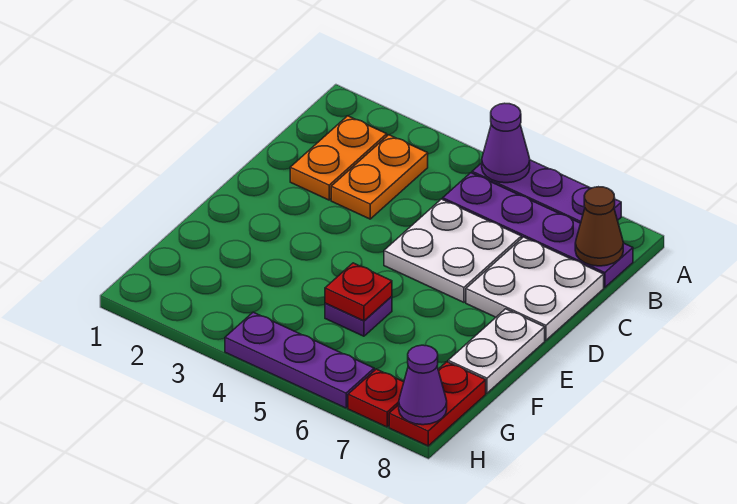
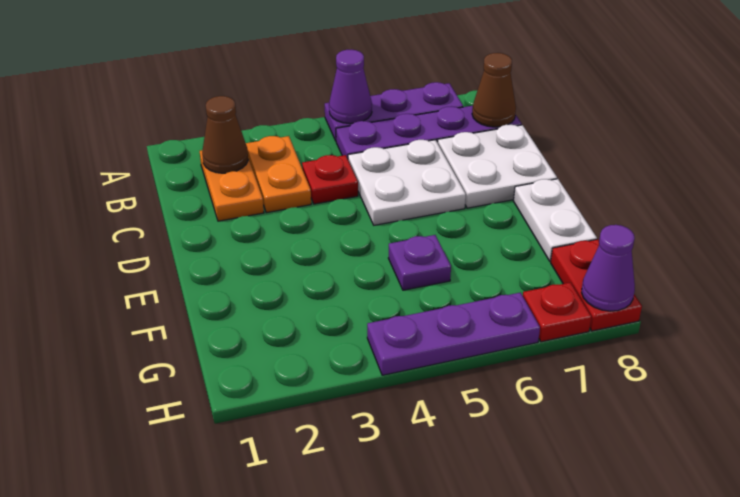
none -> brown cone B2 level 2
red plate F5 level 2 -> red plate C4 level 1

